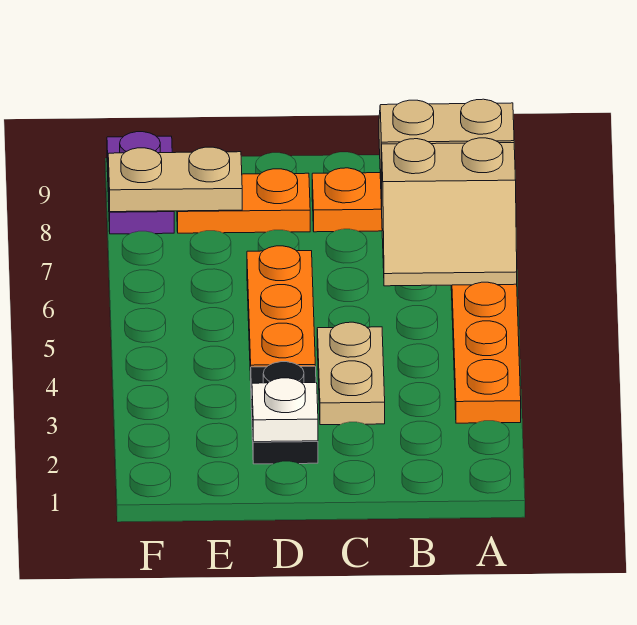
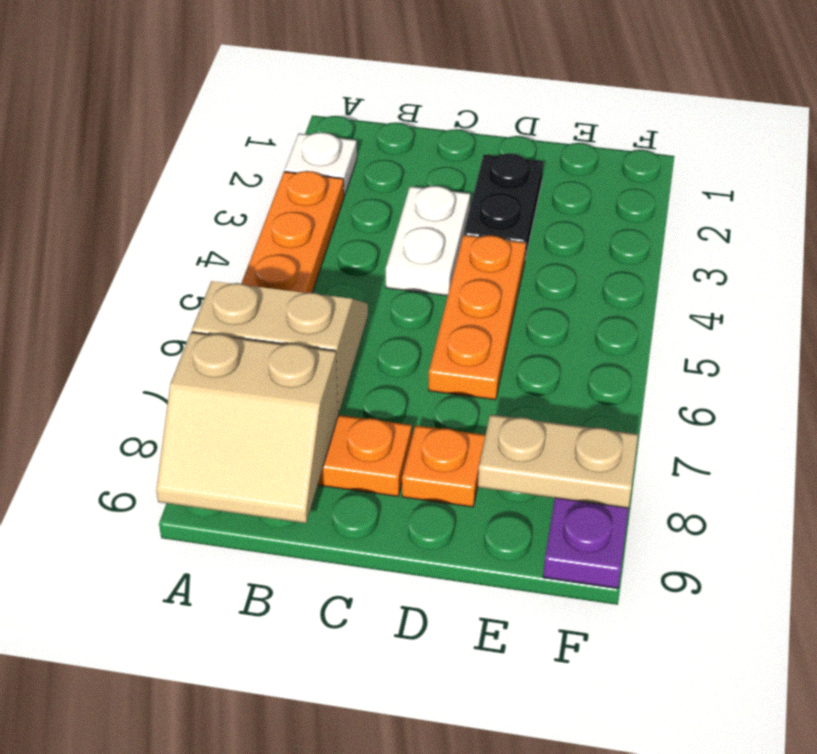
tan plate C3:C4 level 1 -> white plate C3:C4 level 1
white plate D2 level 2 -> white plate A2 level 1
orange plate D8:E8 level 1 -> orange plate D8 level 1

